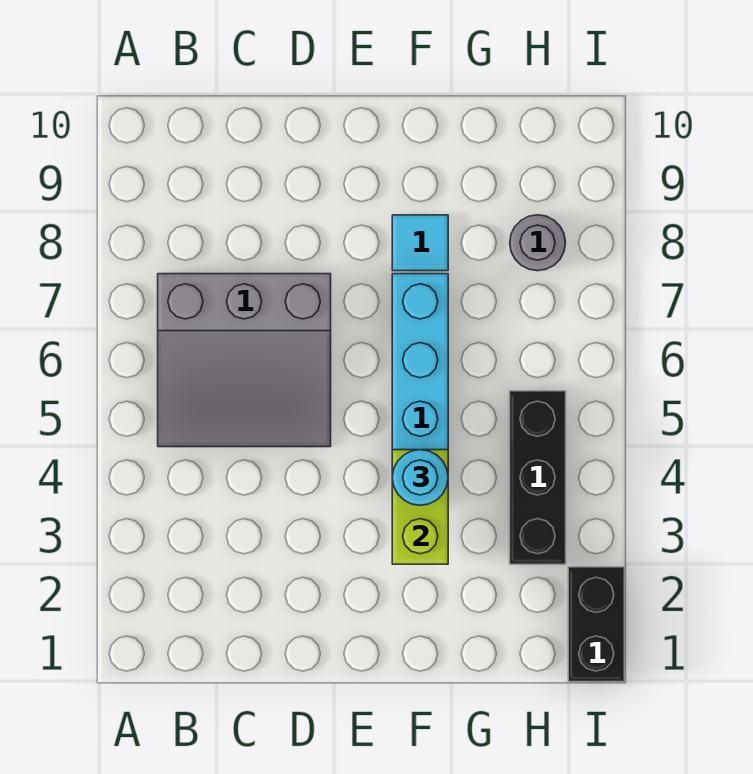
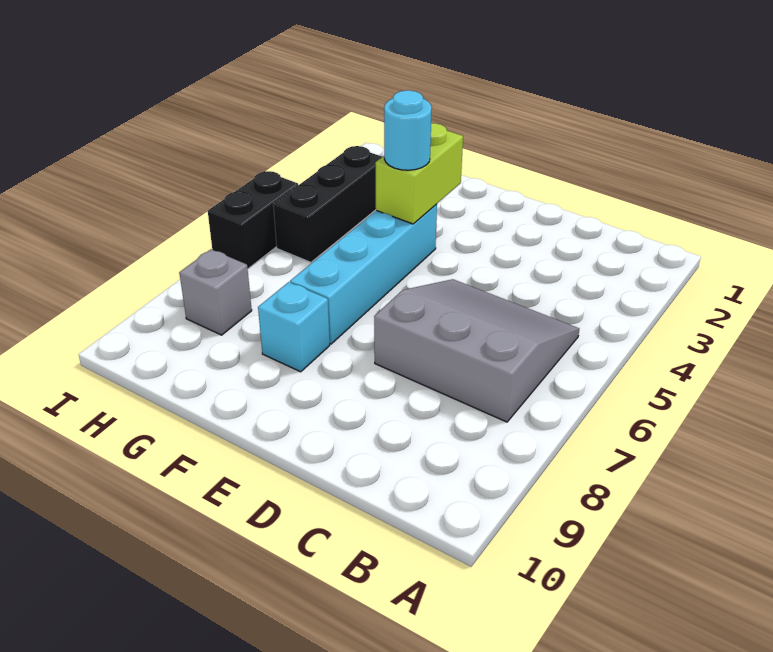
cyan tile F8 level 1 -> cyan brick F8 level 1
grey round brick H8 level 1 -> grey brick H8 level 1
black brick I1:I2 level 1 -> black brick I5:I6 level 1

